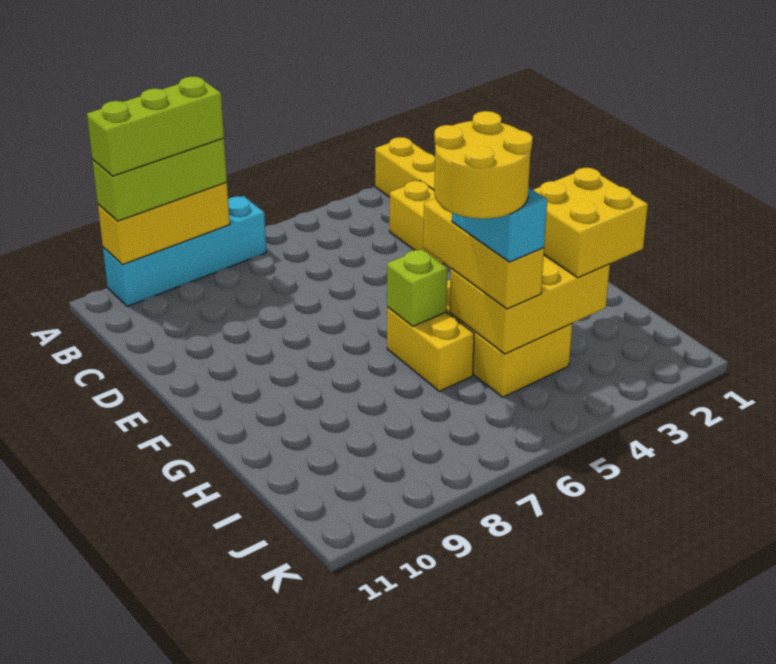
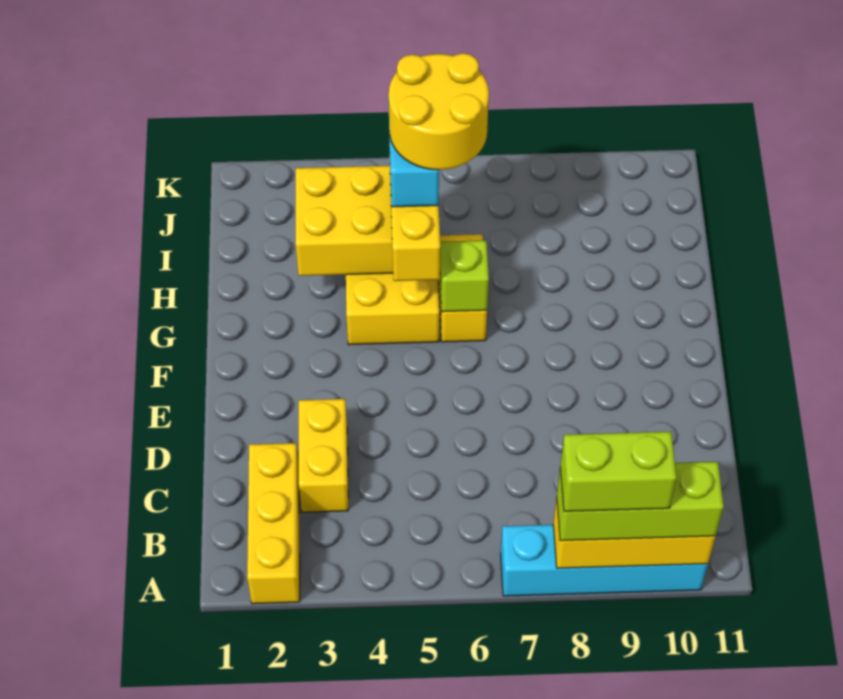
lime brick A8:A10 level 4 -> lime brick A8:A9 level 4
yellow brick H2:I3 level 3 -> none

